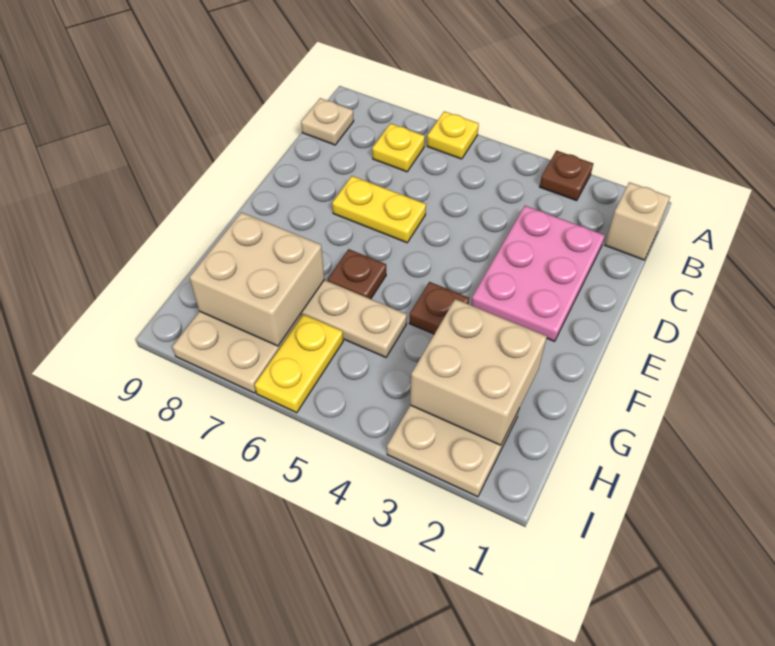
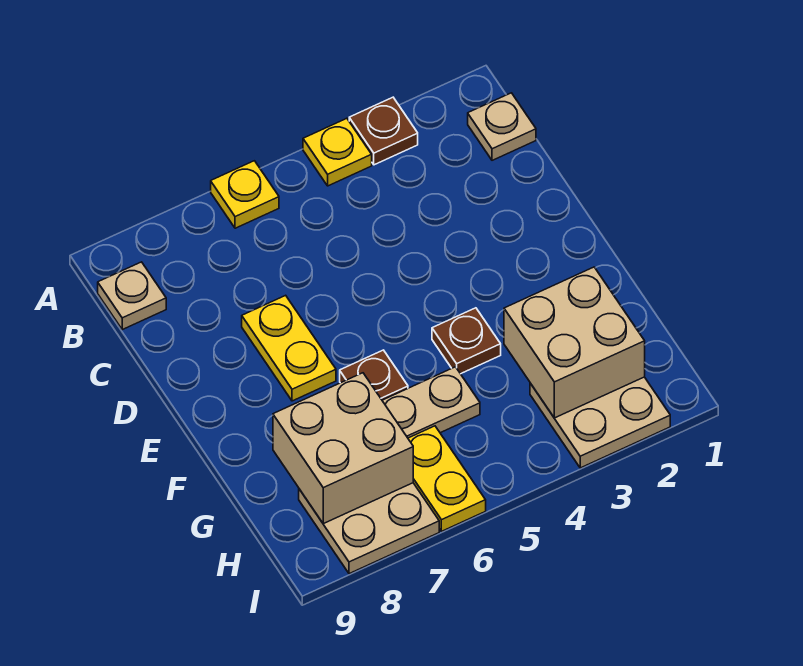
tan brick B1 level 1 -> tan plate B1 level 1
yellow plate B7 level 1 -> yellow plate A4 level 1
pink plate C2:E3 level 1 -> none
yellow plate D6:D7 level 1 -> yellow plate D7:E7 level 1

